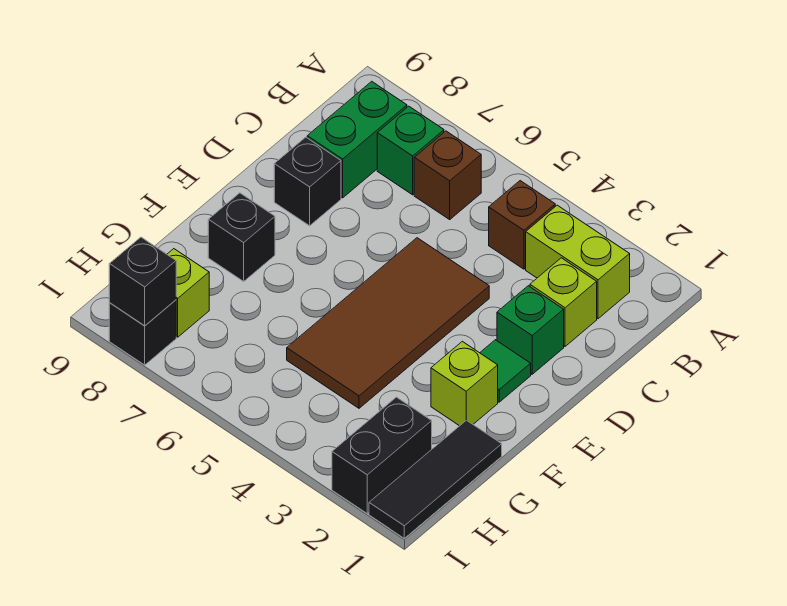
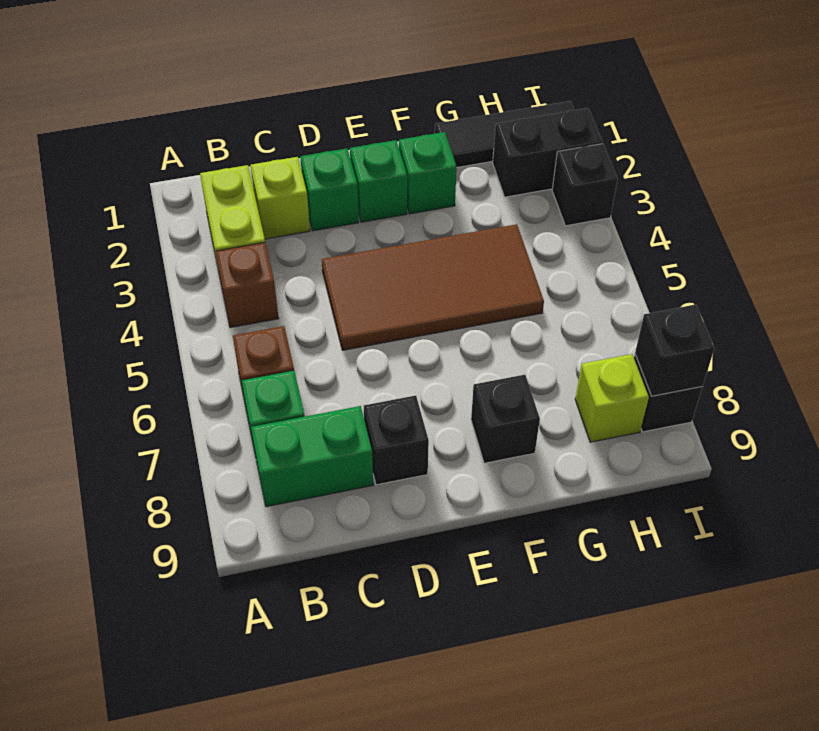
green tile E2 level 1 -> green brick E2 level 1
lime brick F2 level 1 -> green brick F2 level 1
none -> black brick I3 level 1

